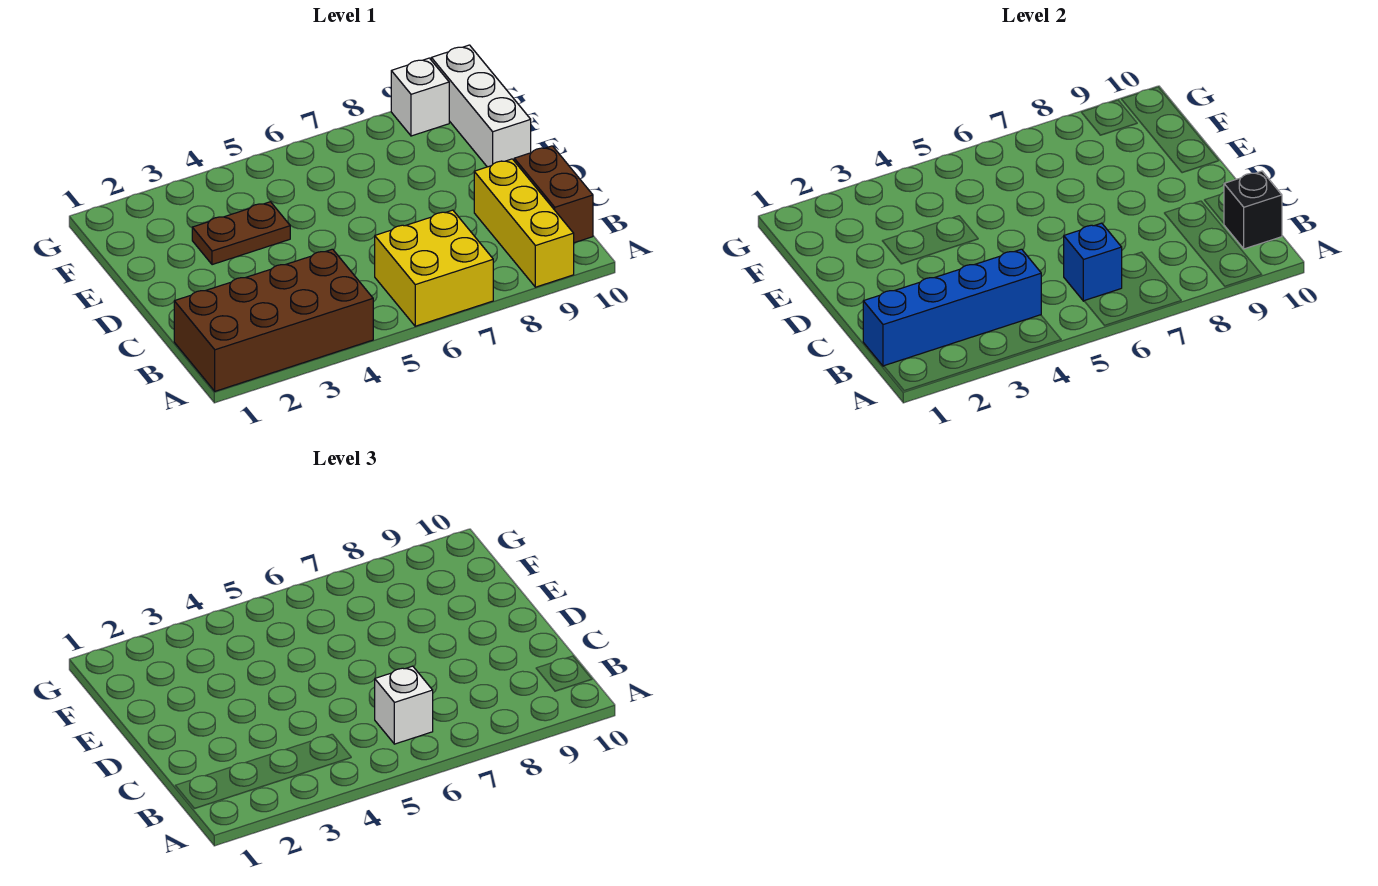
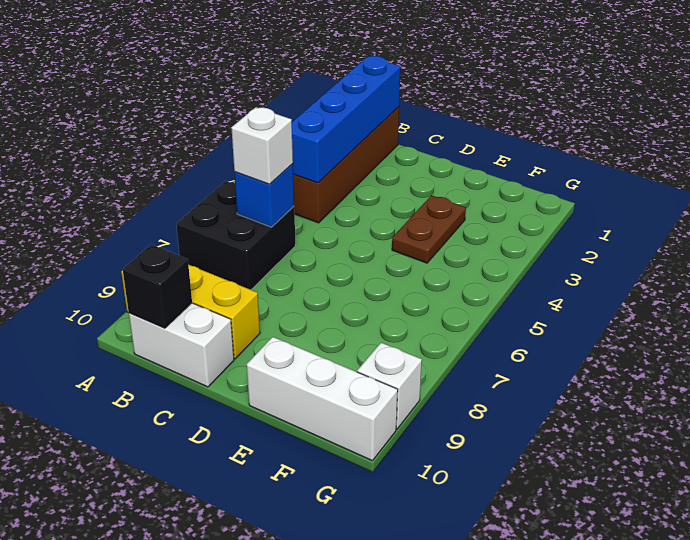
yellow brick A6:B7 level 1 -> black brick A6:B7 level 1
brown brick B10:C10 level 1 -> white brick B10:C10 level 1

